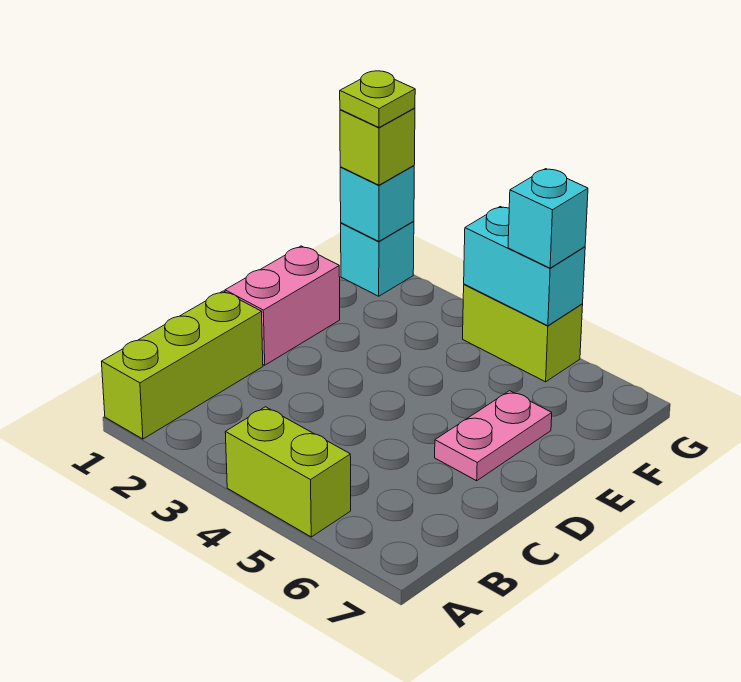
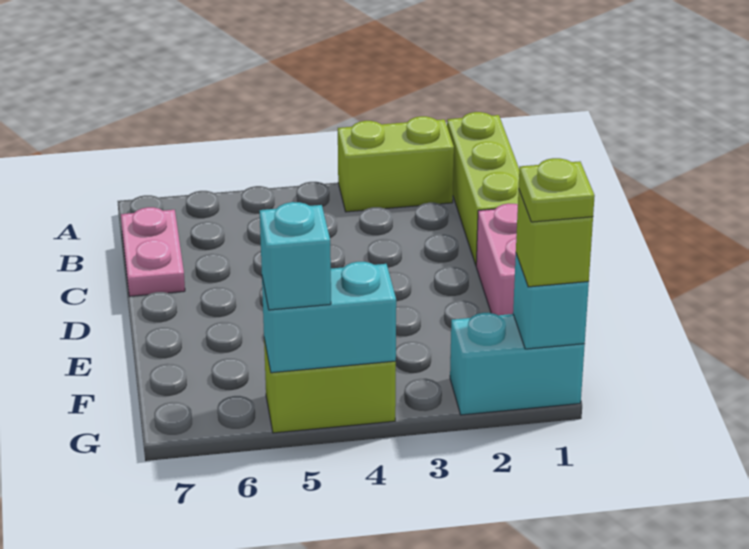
lime brick A4:A5 level 1 -> lime brick A2:A3 level 1
pink plate D6:E6 level 1 -> pink plate B7:C7 level 1
cyan brick G1 level 1 -> cyan brick G1:G2 level 1

